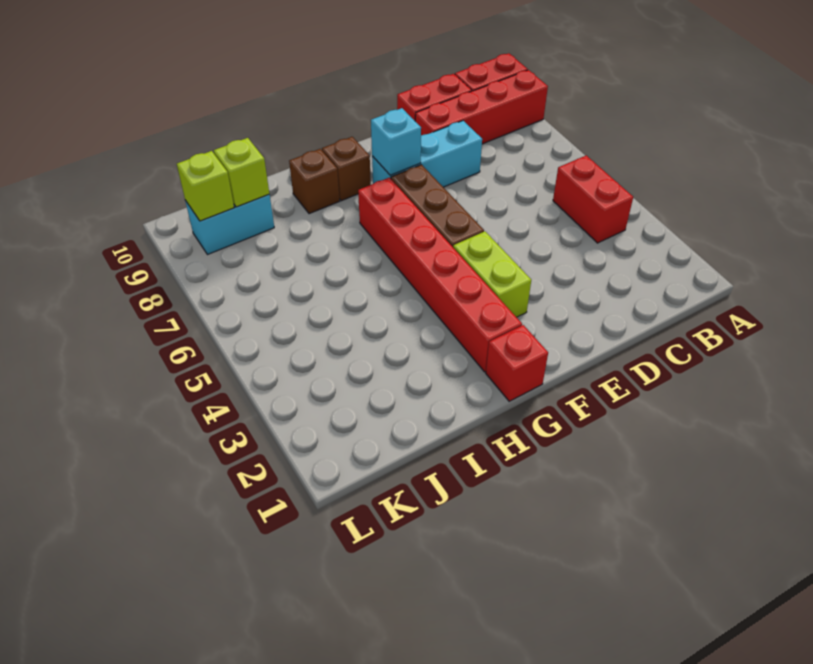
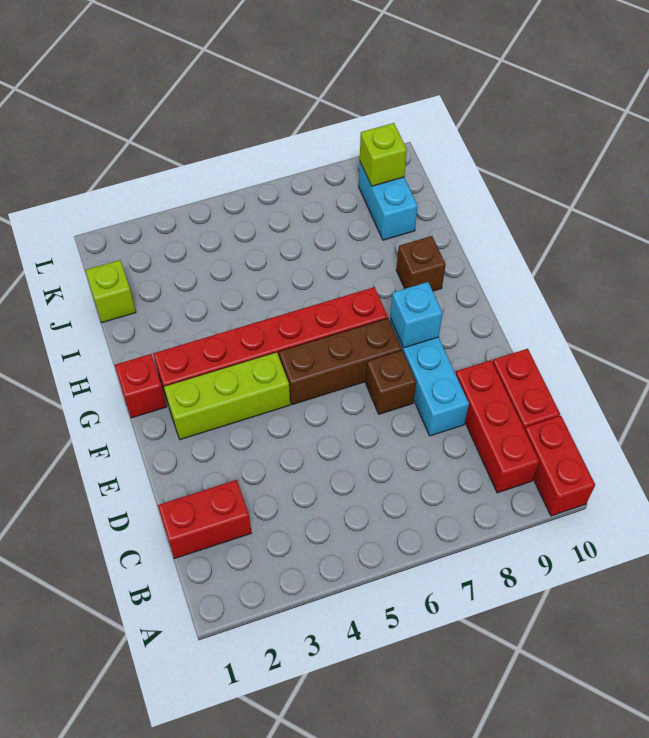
red brick A9:D9 level 1 -> red brick B9:D9 level 1
red brick B4:B5 level 1 -> red brick C1:C2 level 1
lime brick F3:F4 level 1 -> lime brick F2:F4 level 1
brown brick G9 level 1 -> brown brick E7 level 1
lime brick J9 level 2 -> lime brick J1 level 1

